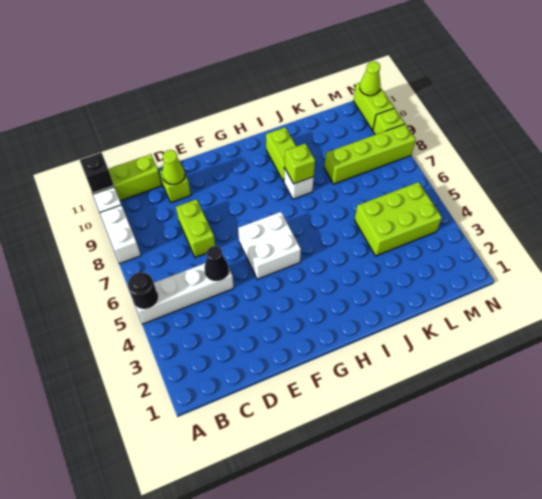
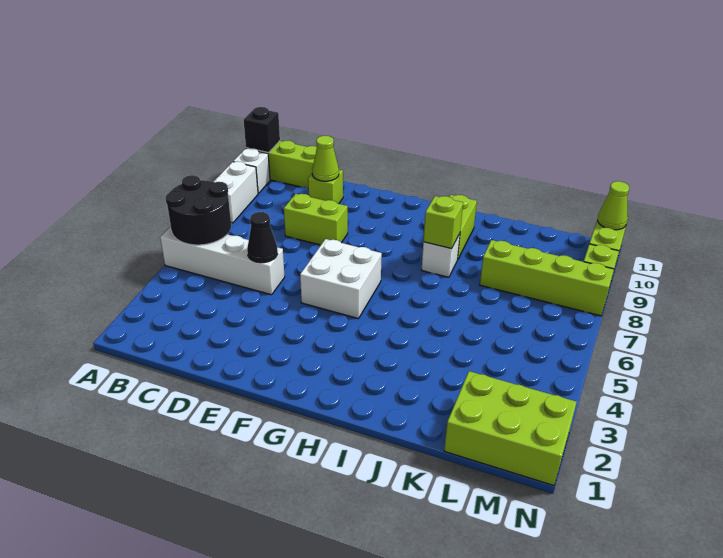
black round brick A5 level 2 -> black round brick A5:B6 level 2
lime brick D7:D8 level 1 -> lime brick D8:E8 level 1
lime brick K4:M5 level 1 -> lime brick L1:N2 level 1

